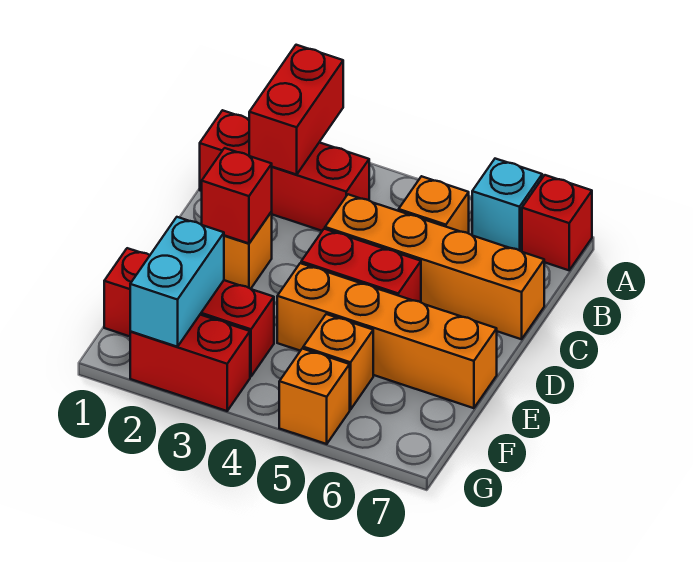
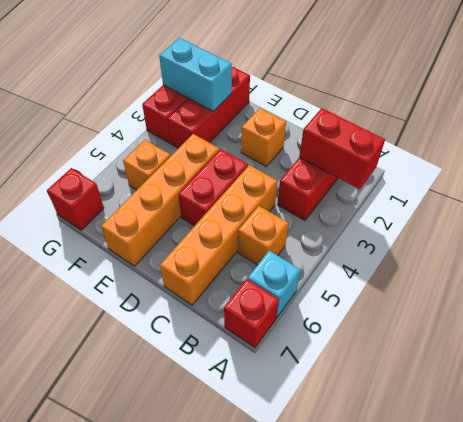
red brick D2 level 2 -> red brick G7 level 1
orange brick G5 level 1 -> none

